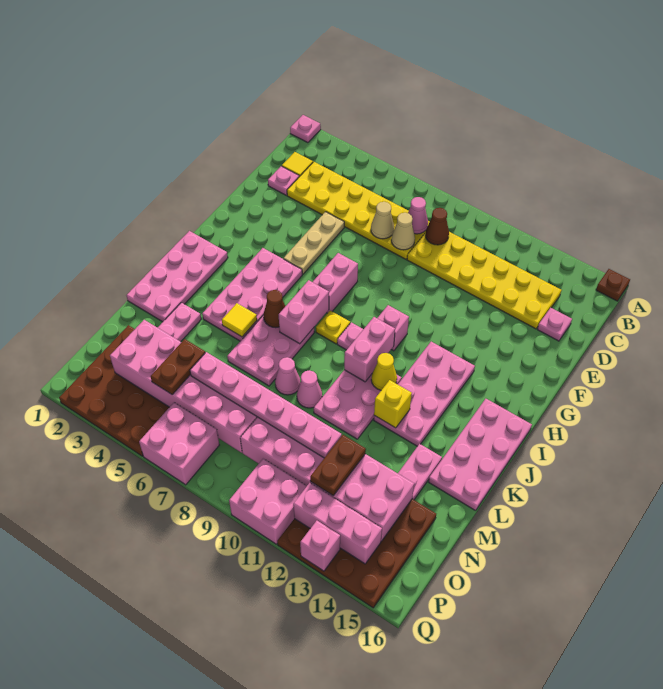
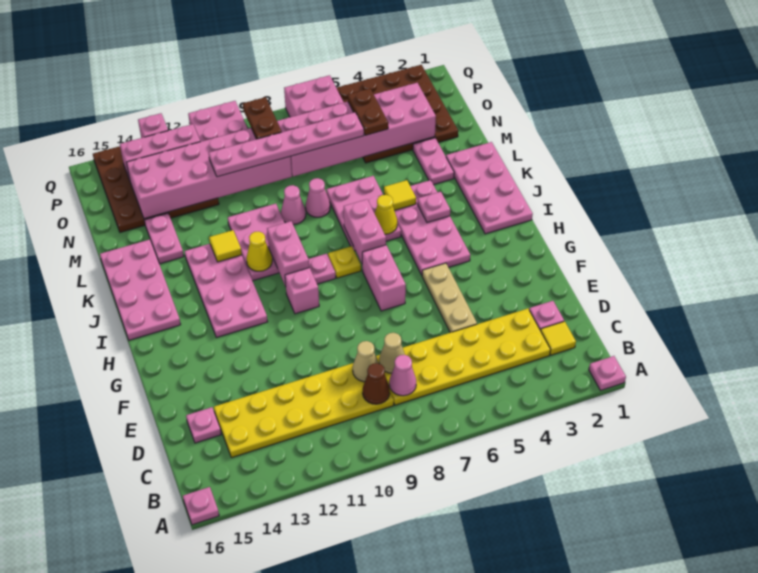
brown plate A16 level 1 -> pink plate A16 level 1
tan cone D7 level 2 -> tan cone D9 level 2
none -> pink plate J4 level 2
brown cone J6 level 2 -> yellow cone J6 level 2
yellow brick K12 level 2 -> yellow tile K12 level 2
brown plate N12:O12 level 3 -> brown plate O9:P9 level 3

